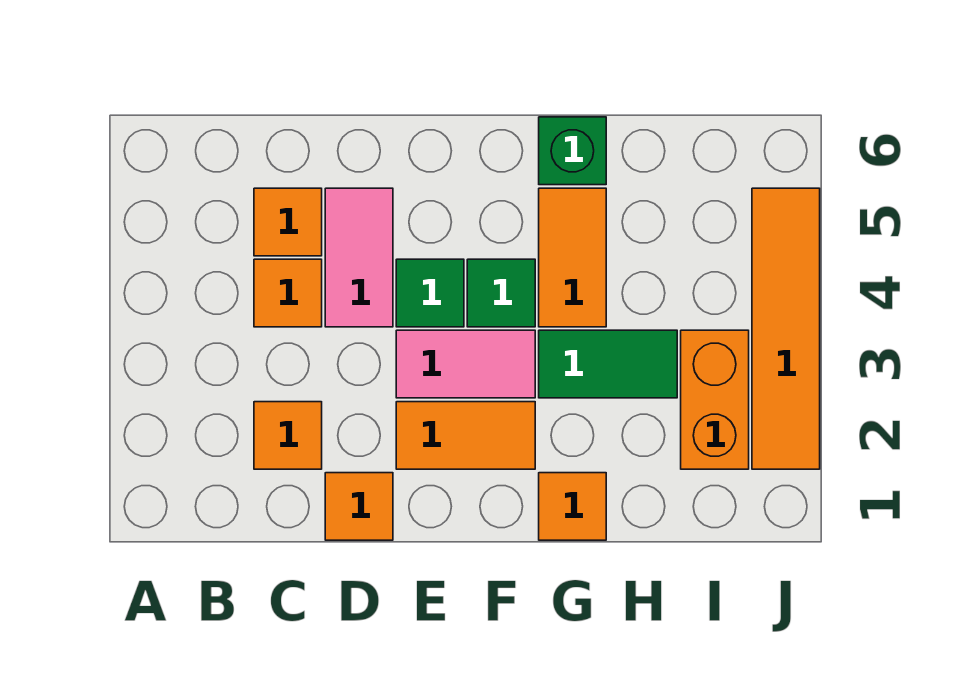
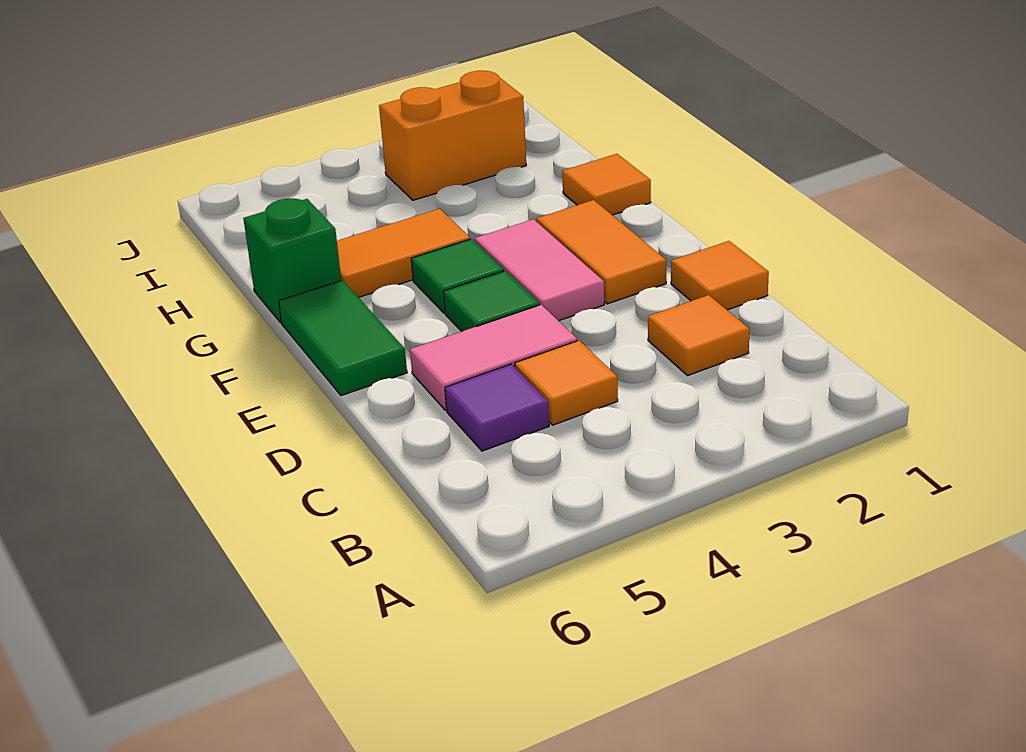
orange tile C5 level 1 -> purple tile C5 level 1
green tile G3:H3 level 1 -> green tile E6:F6 level 1
orange tile J2:J5 level 1 -> none

